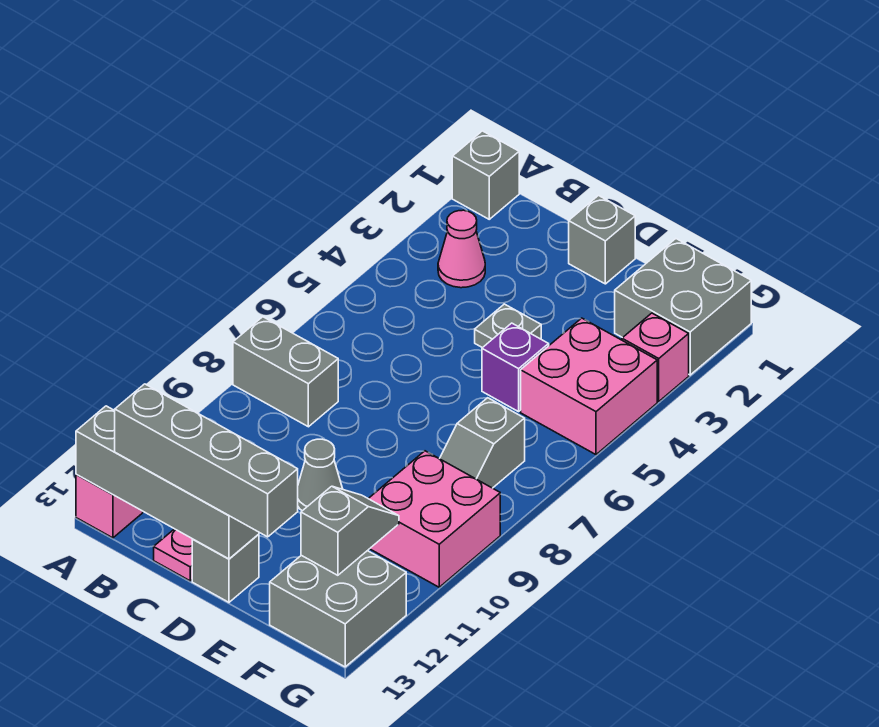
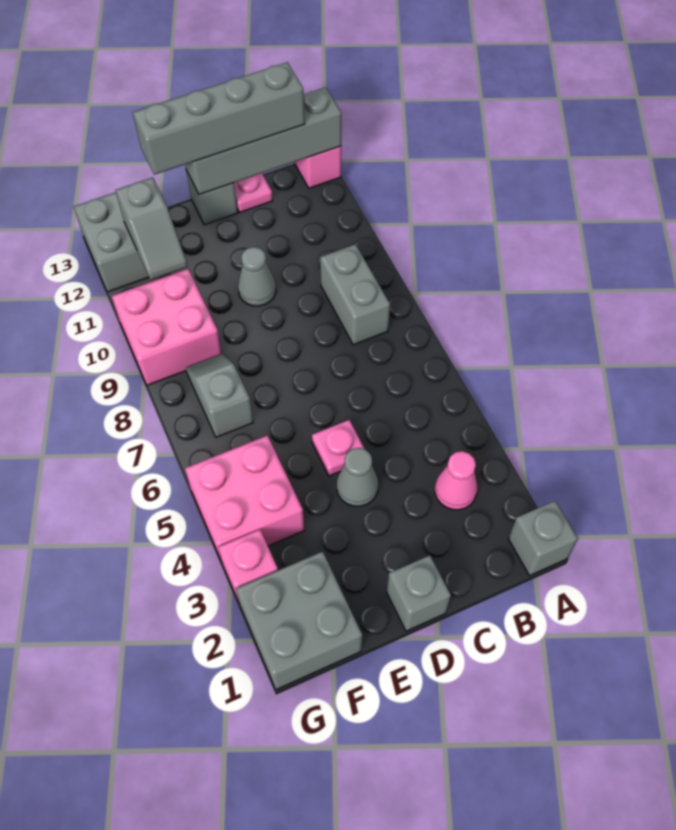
grey brick A8:B8 level 1 -> grey brick B8:B9 level 1
grey plate D4 level 1 -> grey cone D4 level 1
none -> pink plate D5 level 1
purple brick E5 level 1 -> none

